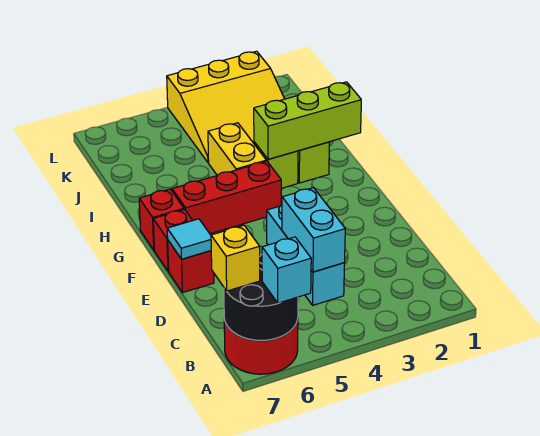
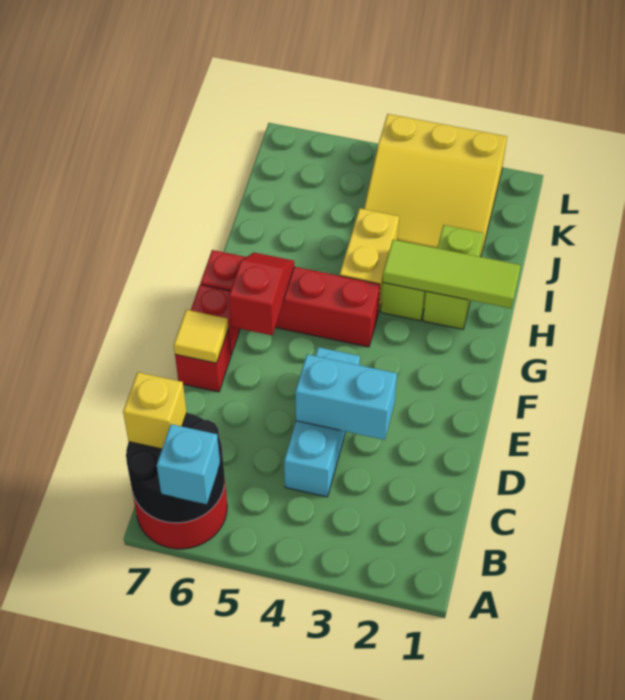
cyan brick C4:D4 level 2 -> cyan brick D3:D4 level 2
cyan tile E7 level 2 -> yellow tile E7 level 2
none -> red slope F6:G6 level 2 top F
lime brick H1:H3 level 2 -> lime tile H1:H3 level 2

